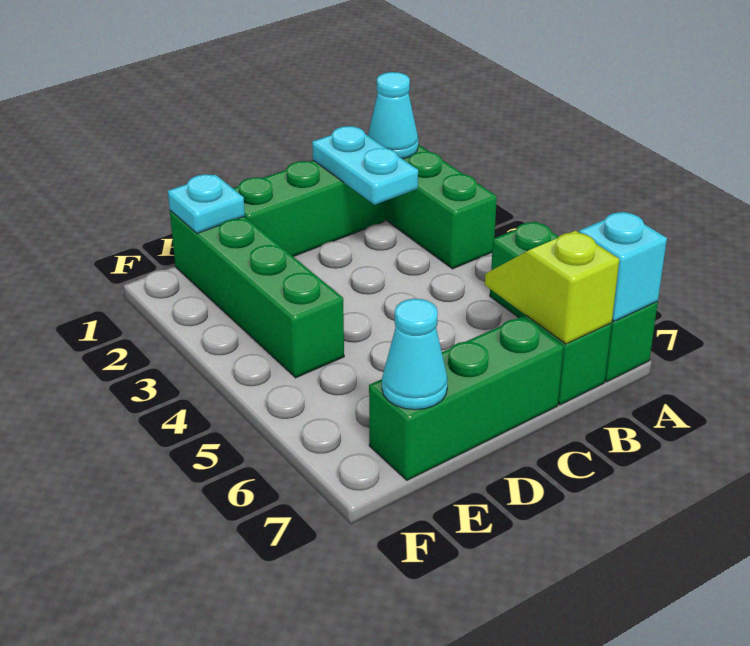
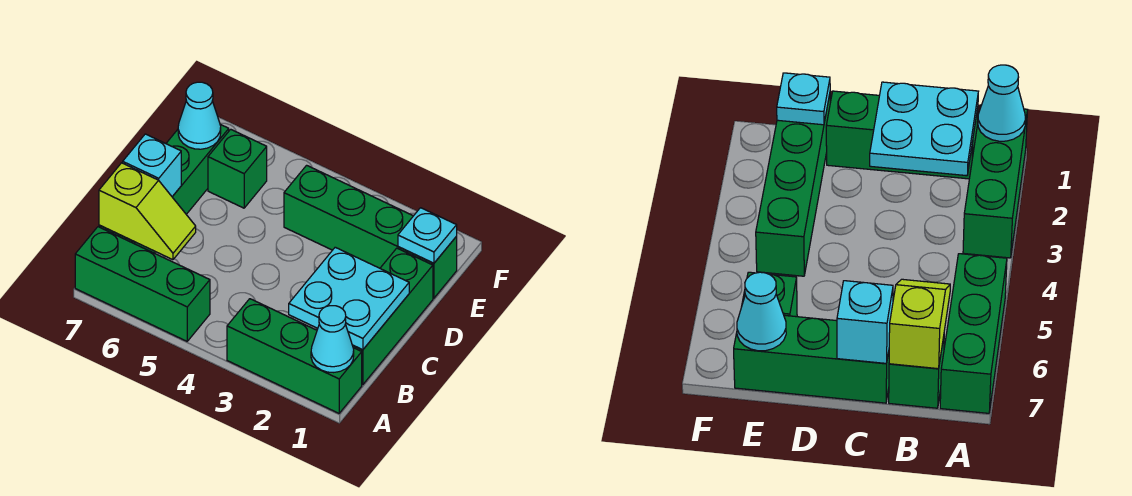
cyan brick A7 level 2 -> cyan brick C7 level 2
cyan plate B1:B2 level 2 -> cyan plate B1:C2 level 2
none -> green brick E6 level 1

